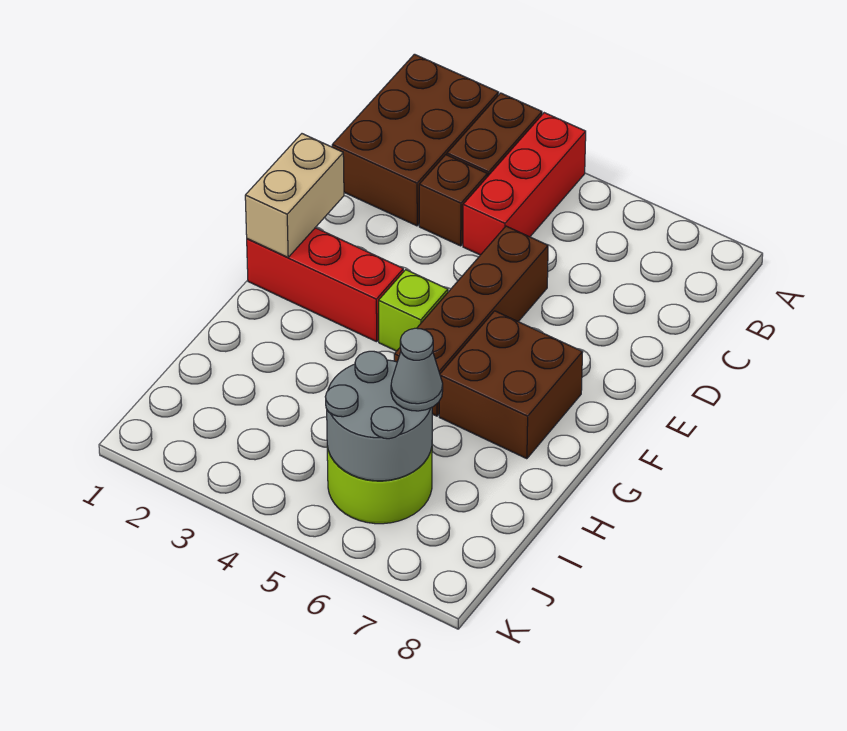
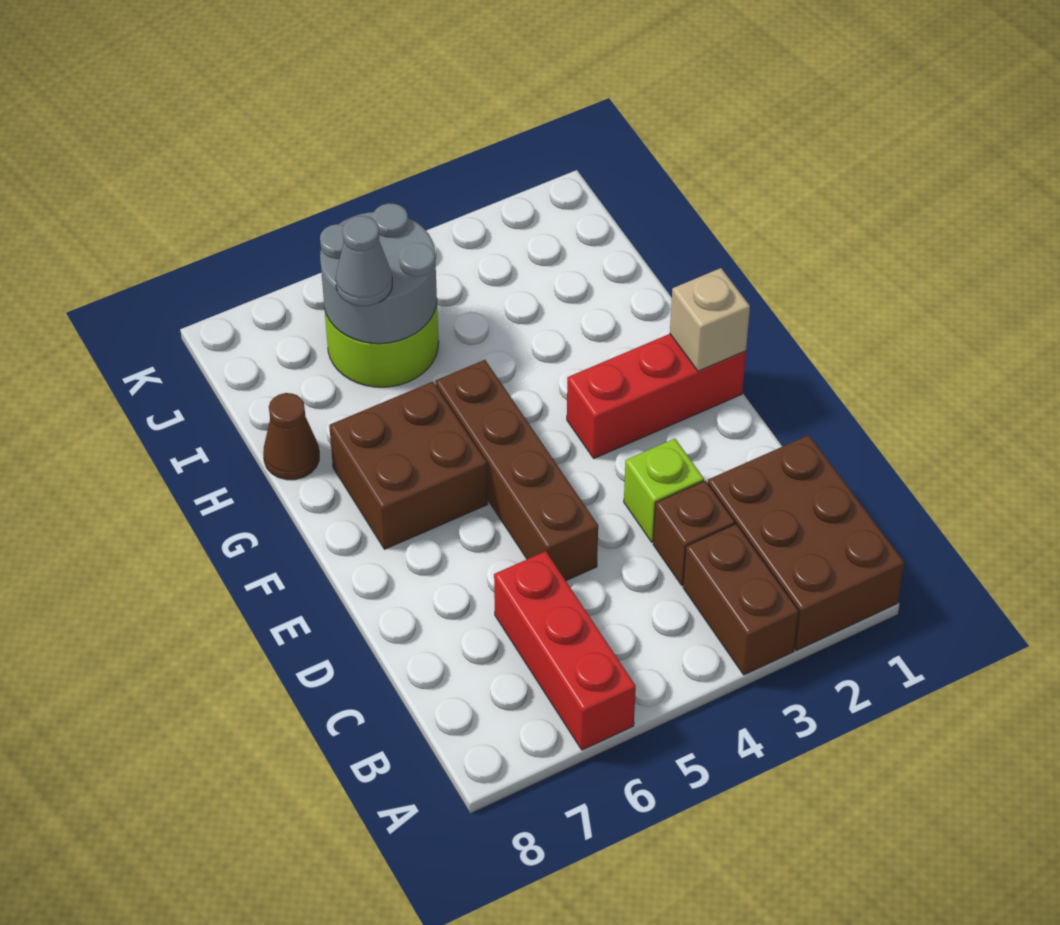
red brick A4:C4 level 1 -> red brick A6:C6 level 1
tan brick E1:F1 level 2 -> tan brick F1 level 2
lime brick F4 level 1 -> lime brick D3 level 1
none -> brown cone H8 level 1

